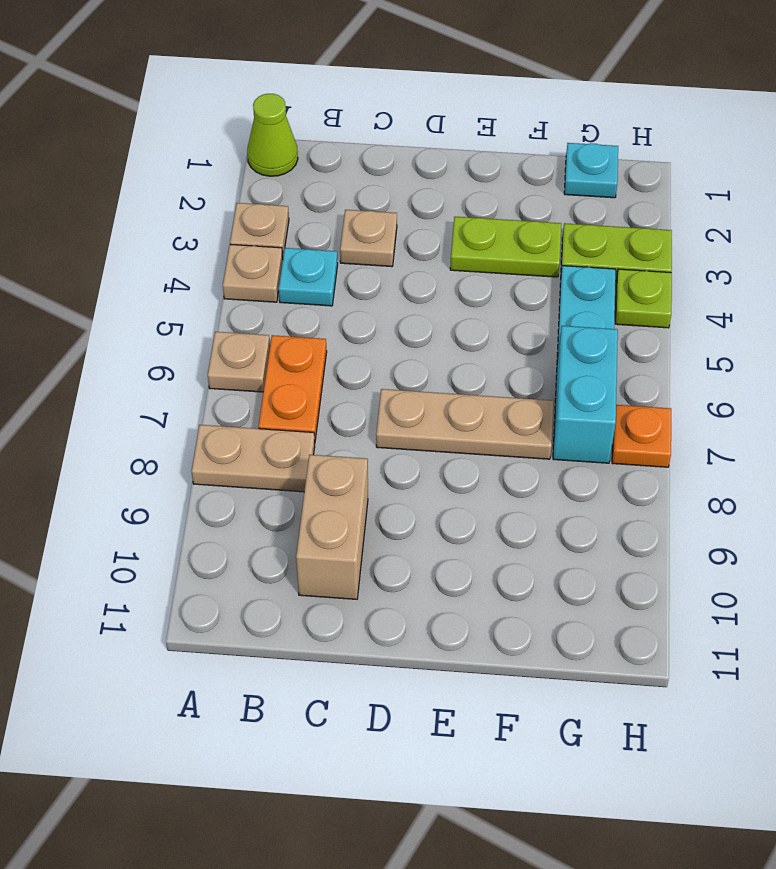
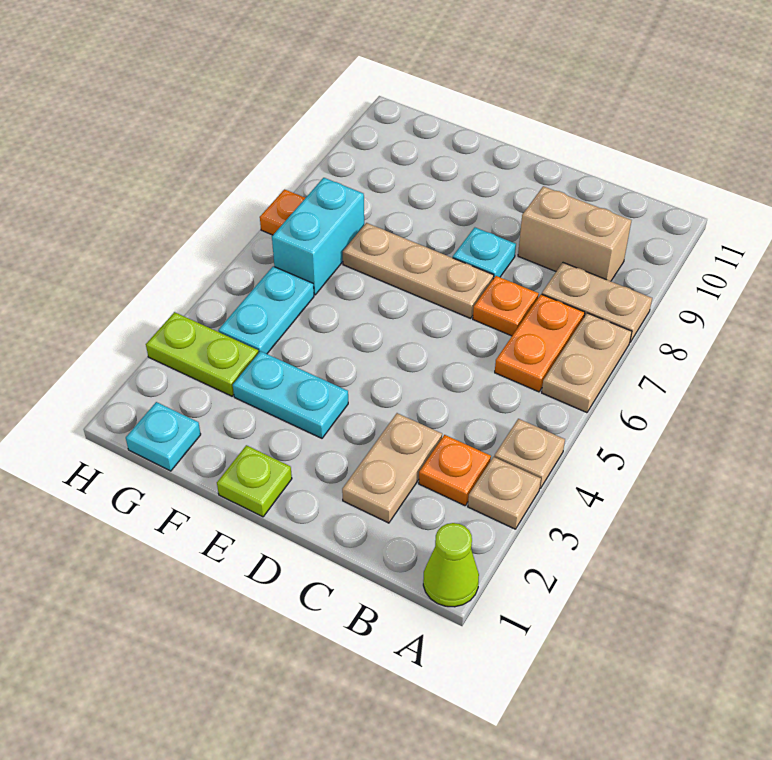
tan plate A6 level 1 -> tan plate A6:A7 level 1
none -> orange plate B3 level 1
cyan plate B4 level 1 -> cyan plate D8 level 1
tan plate C3 level 1 -> tan plate C2:C3 level 1
none -> orange plate C7 level 1
tan brick C9:C10 level 1 -> tan brick B9:C9 level 1
lime plate E3:F3 level 1 -> cyan plate E3:F3 level 1
lime plate H4 level 1 -> lime plate E1 level 1

